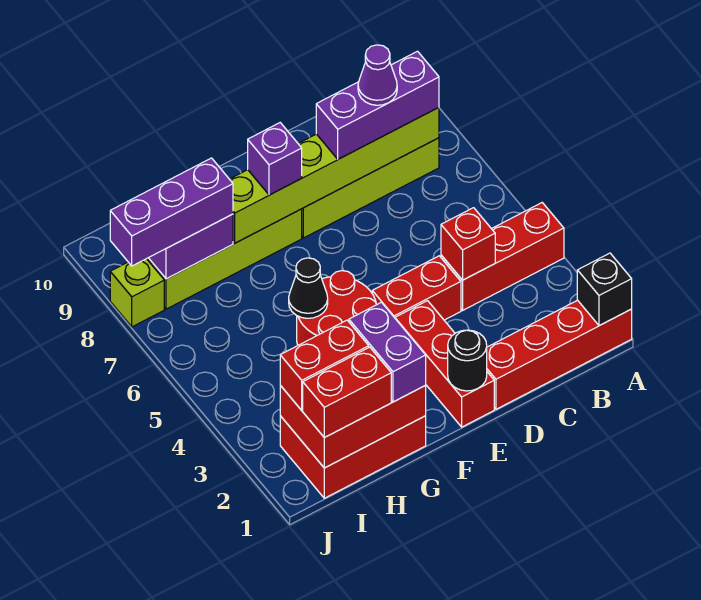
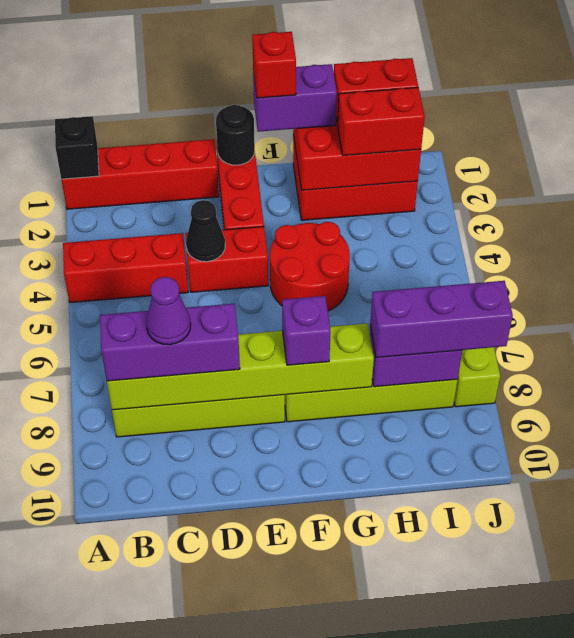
red brick C4 level 2 -> red brick F1 level 4
purple brick G1:G2 level 3 -> purple brick F1:G1 level 3
black cone G5 level 2 -> black cone D4 level 2

